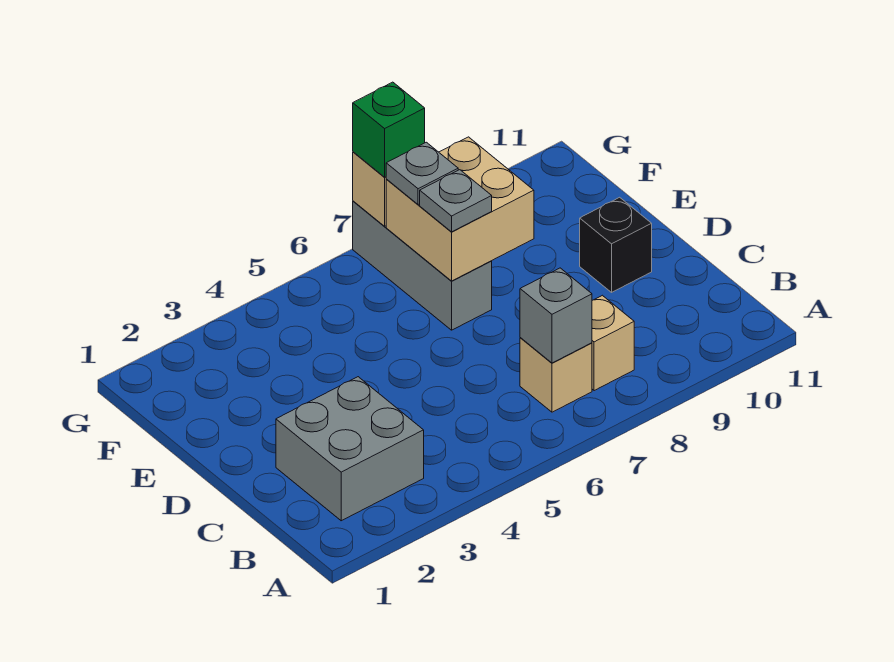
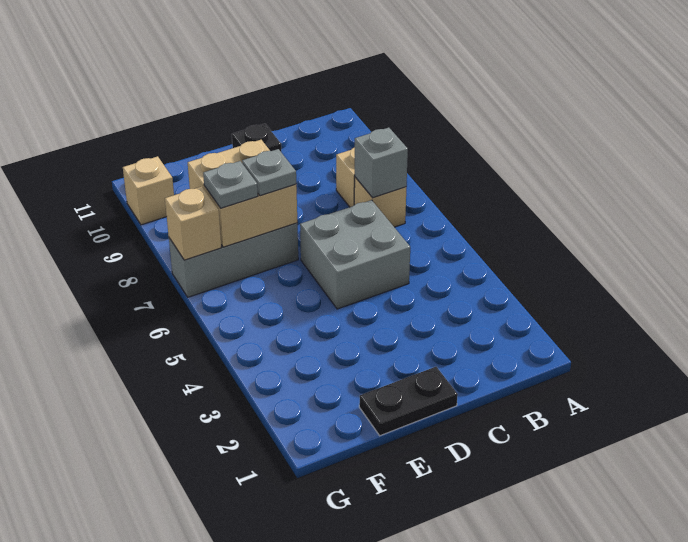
grey brick B2:C3 level 1 -> grey brick C5:D6 level 1
none -> black plate D1:E1 level 1
green brick G7 level 3 -> none
none -> tan brick G10 level 1

